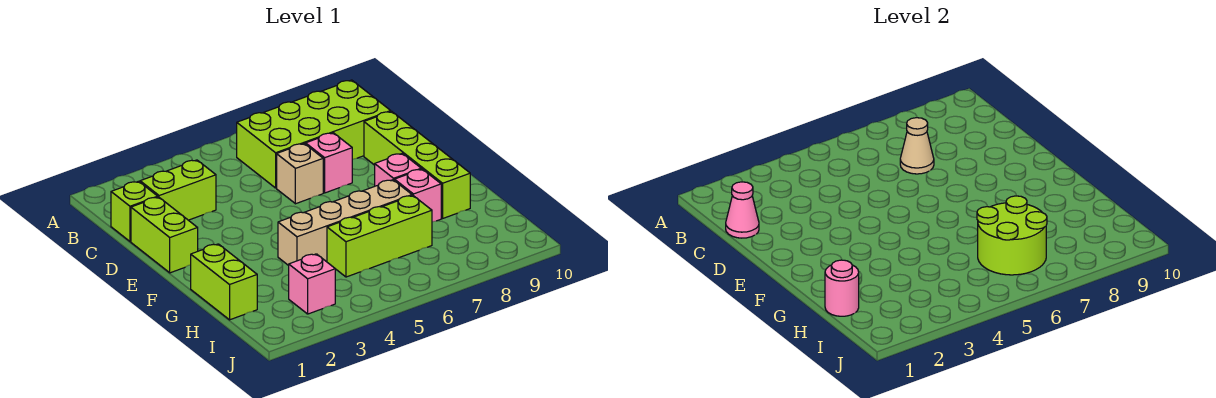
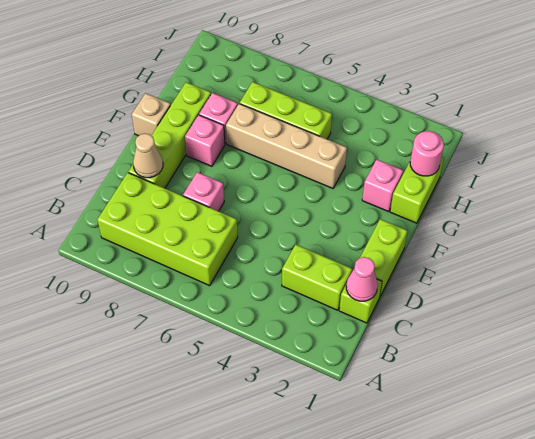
tan cone C7 level 2 -> tan cone D9 level 2
tan brick D6 level 1 -> tan brick F10 level 1
lime round brick H6:I7 level 2 -> none
pink brick I3 level 1 -> pink brick G2 level 1

